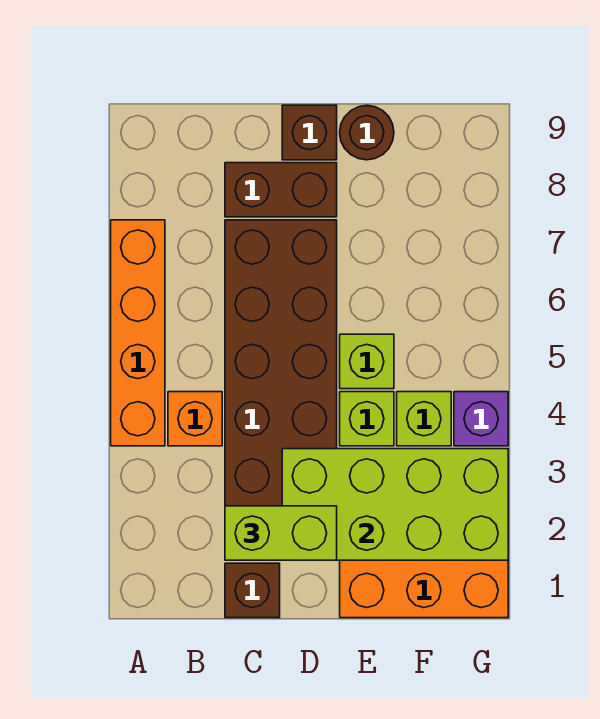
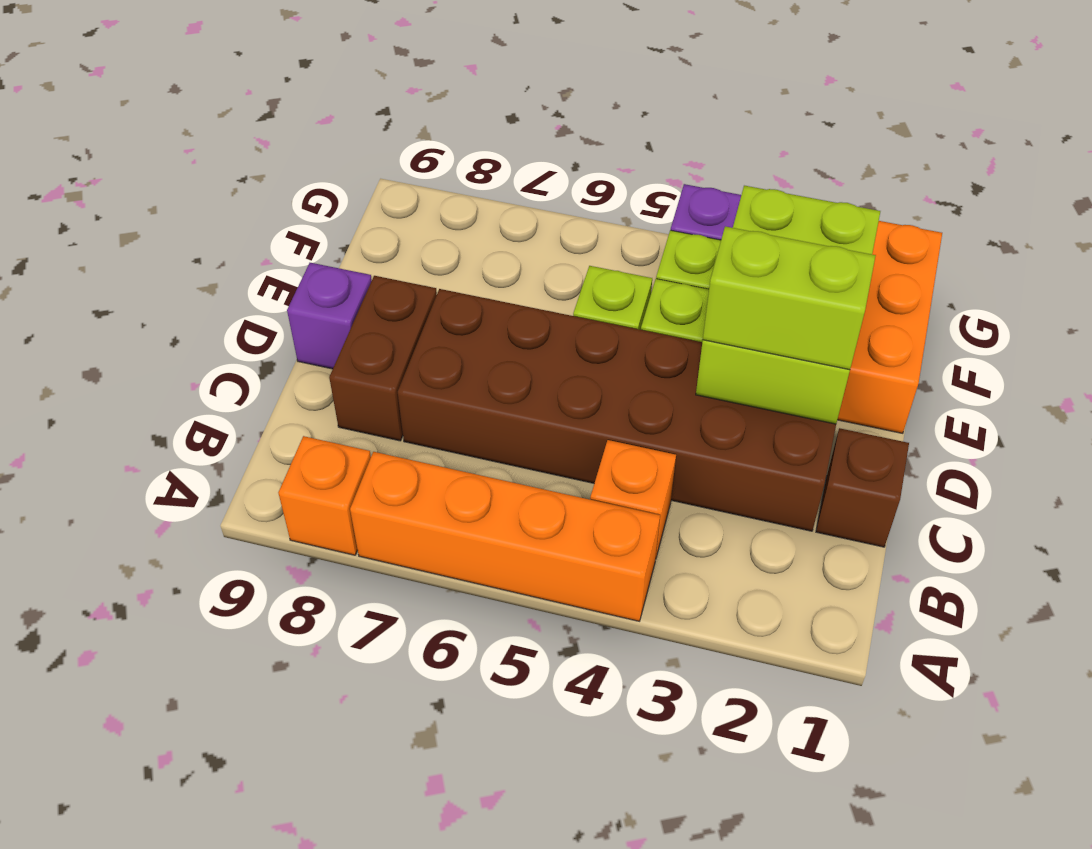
none -> orange brick A8 level 1
lime brick C2:D2 level 3 -> lime brick D2:D3 level 3
lime brick D2:G3 level 2 -> lime brick D2:F3 level 2
brown brick D9 level 1 -> purple brick D9 level 1
brown round brick E9 level 1 -> none

